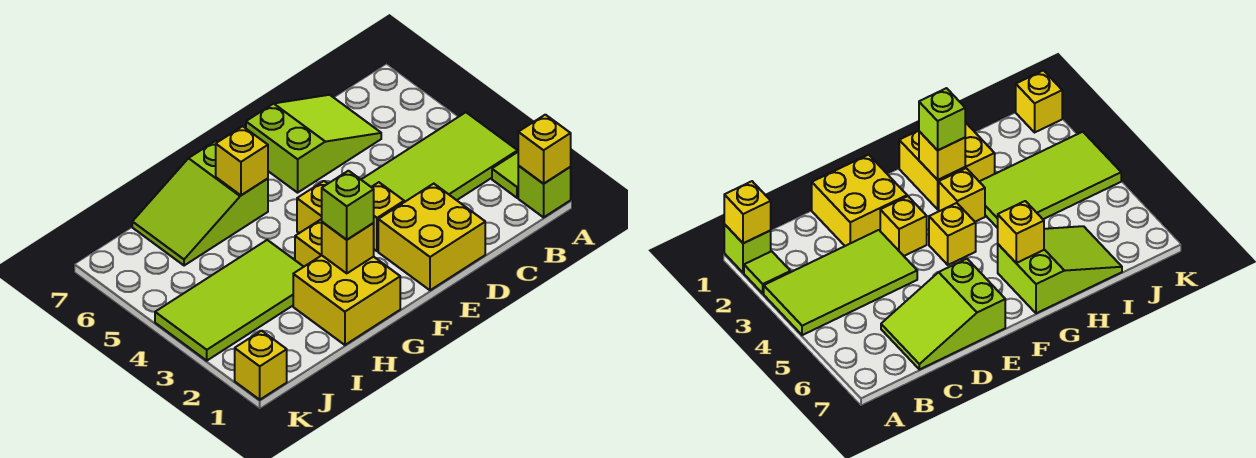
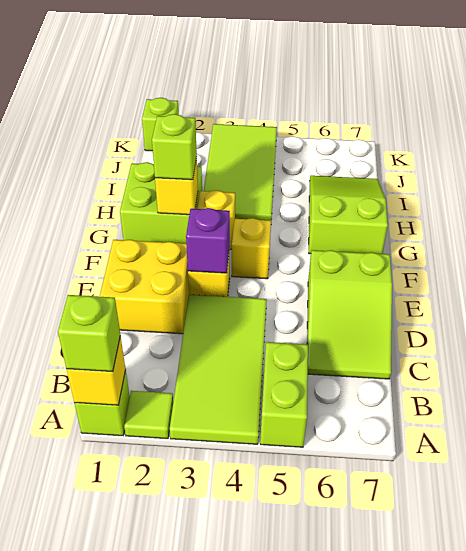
none -> lime brick A1 level 3
none -> lime brick A5:B5 level 1
none -> purple brick E3 level 2
yellow brick G1:H2 level 1 -> lime brick G1:H2 level 1
yellow brick G6 level 2 -> none
yellow brick K1 level 1 -> lime brick K1 level 1

